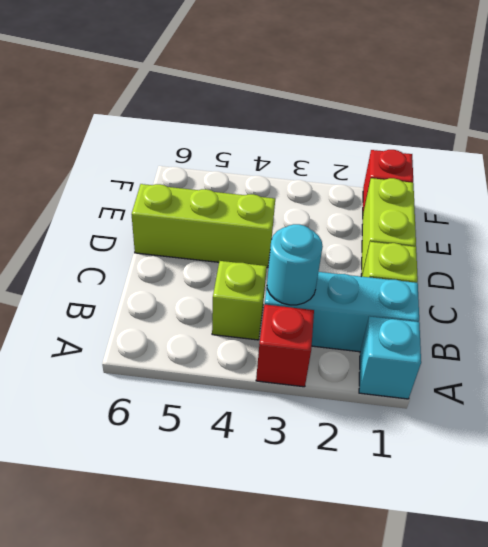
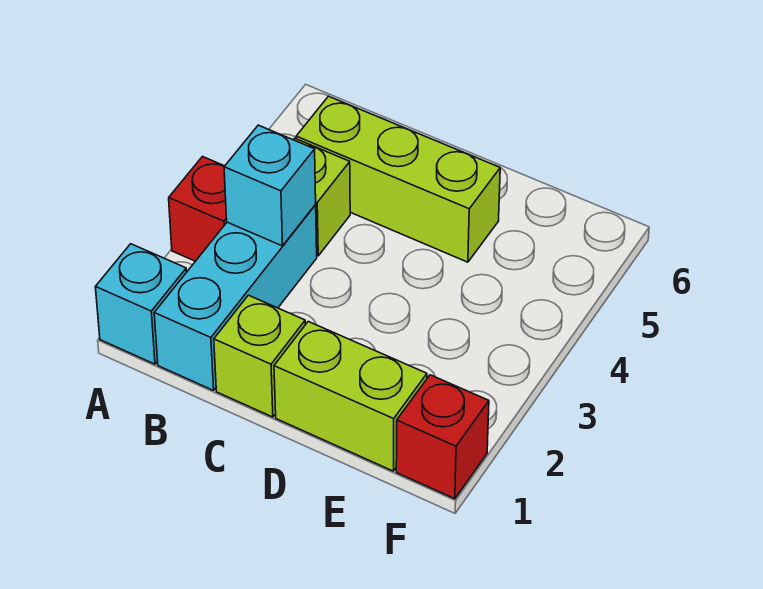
cyan round brick B3 level 2 -> cyan brick B3 level 2
lime brick D4:D6 level 1 -> lime brick B5:D5 level 1

